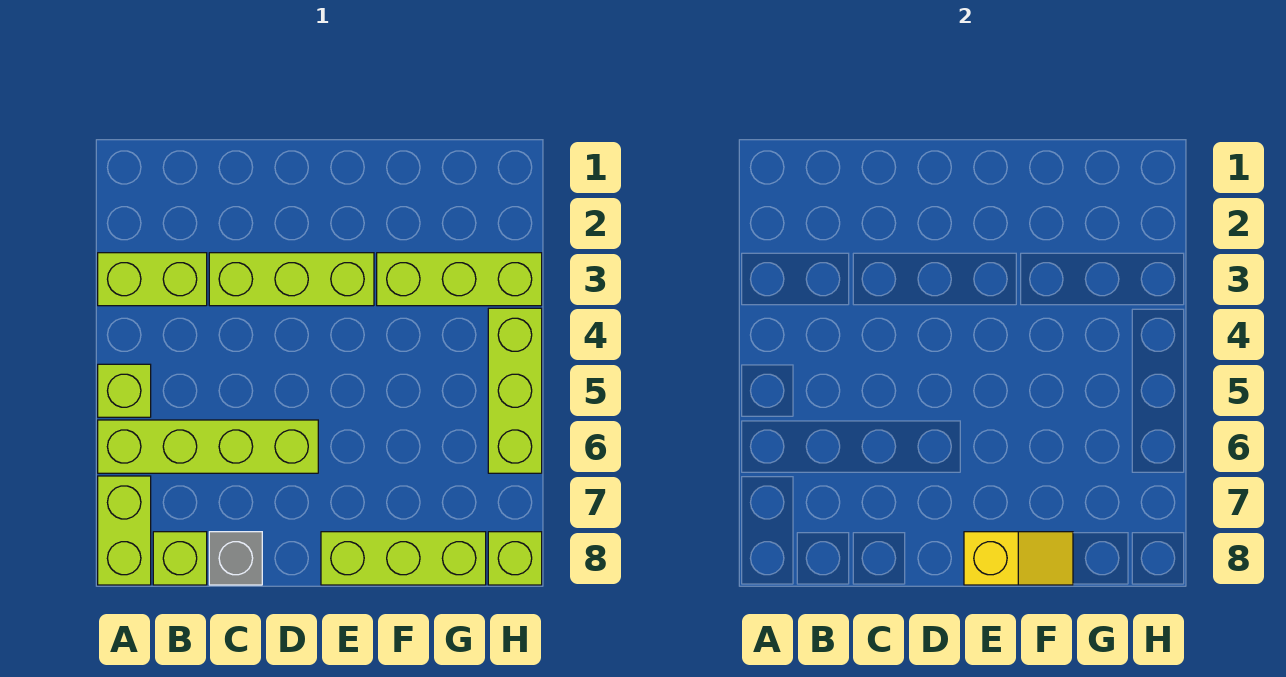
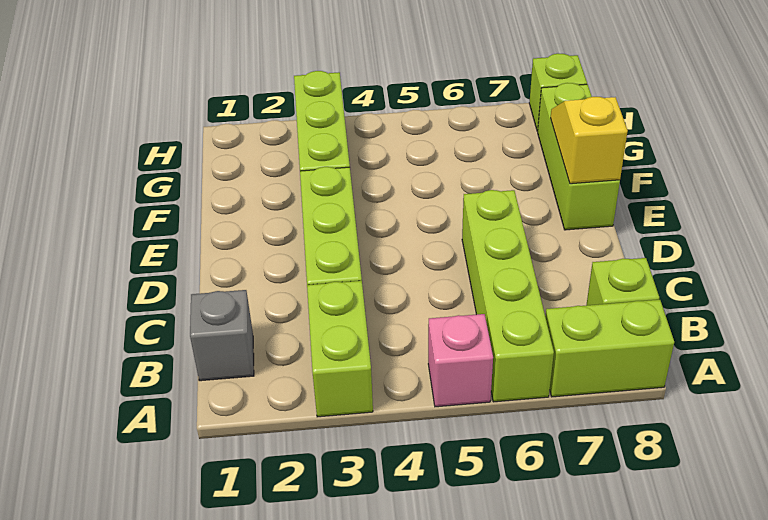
lime brick A5 level 1 -> pink brick A5 level 1
grey brick C8 level 1 -> grey brick B1 level 1
lime brick H4:H6 level 1 -> none

